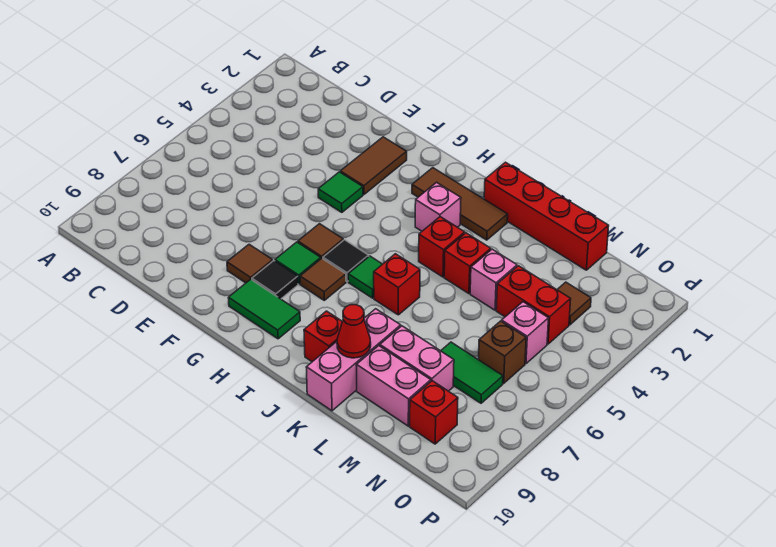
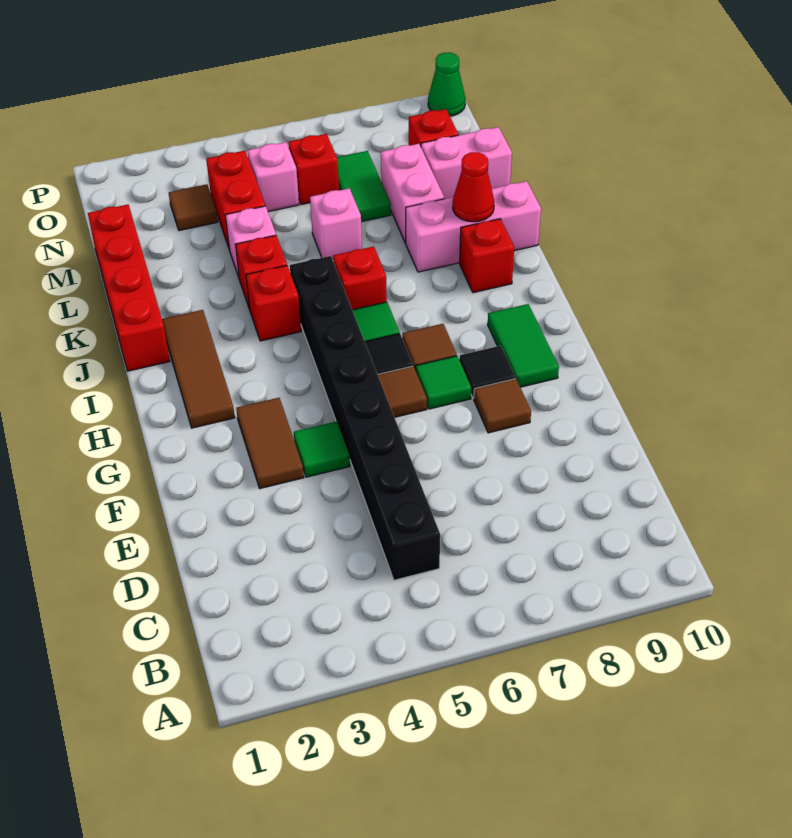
none -> black brick C5:J5 level 1
brown tile F2:F3 level 1 -> brown tile F3:G3 level 1
pink brick I3 level 1 -> pink brick L6 level 1
pink brick L9:M9 level 1 -> pink brick M9:M10 level 1
brown brick N6 level 1 -> red brick N6 level 1
none -> green cone P10 level 1

